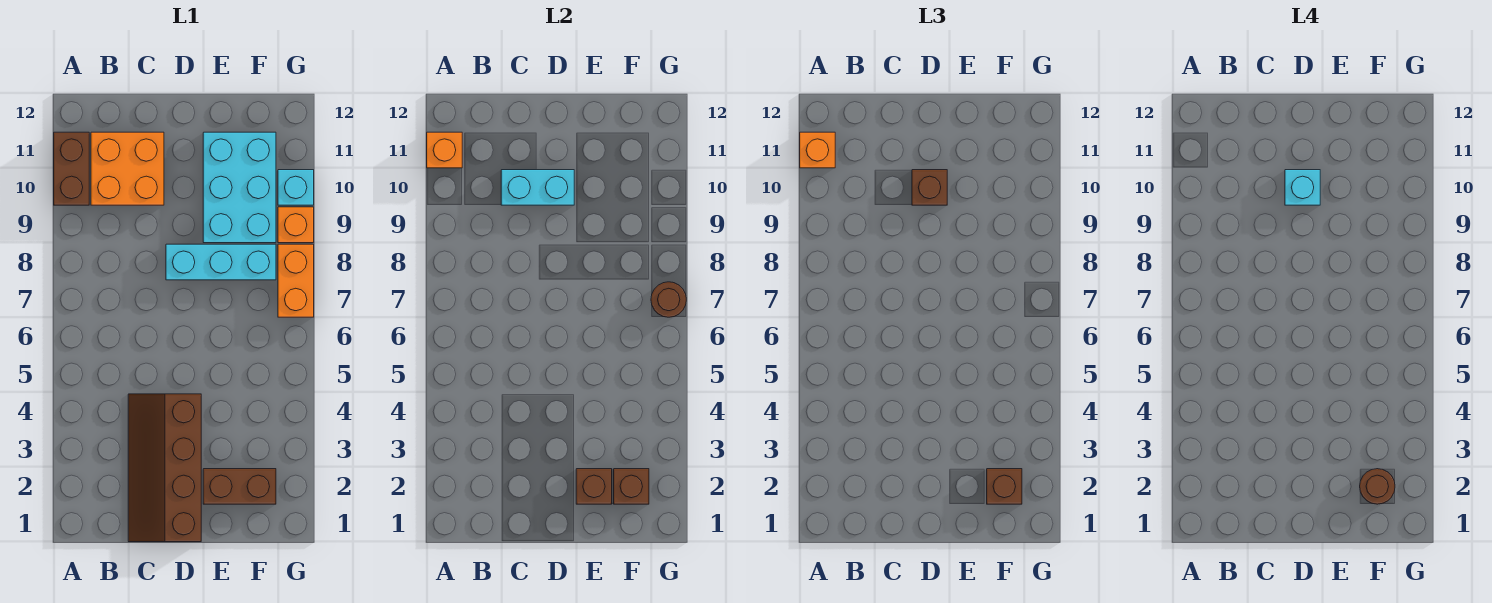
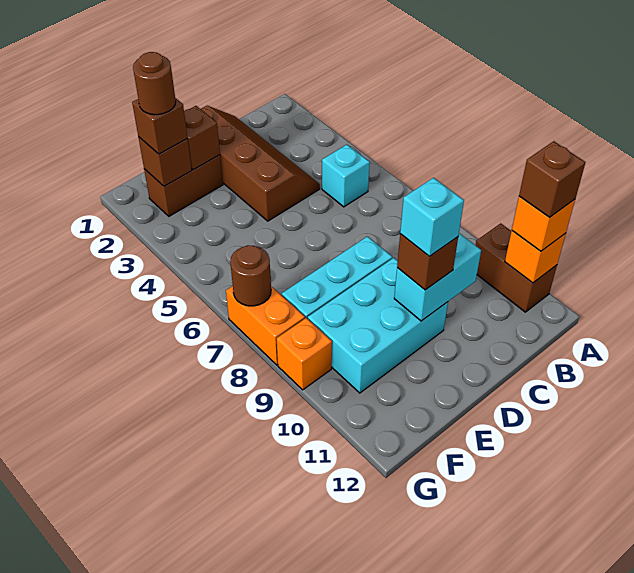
none -> brown brick A11 level 4
orange brick B10:C11 level 1 -> none
cyan brick E9:F11 level 1 -> cyan brick D9:F10 level 1
cyan brick G10 level 1 -> cyan brick B5 level 1

